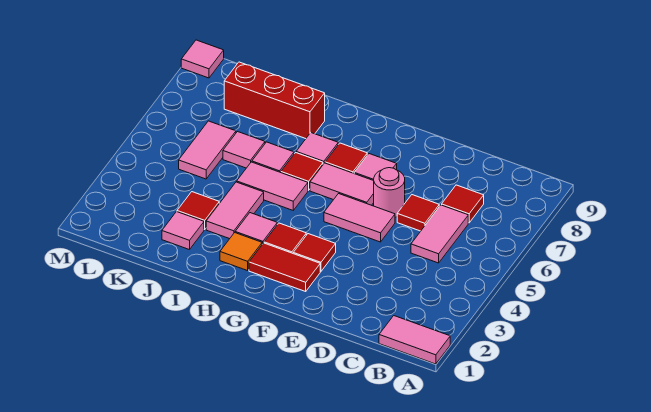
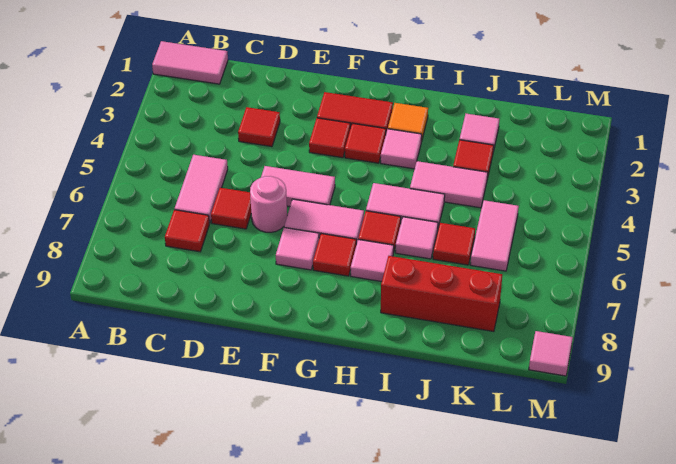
none -> red tile D3 level 1
pink tile I3:I4 level 1 -> pink tile I4:J4 level 1
pink tile J6 level 1 -> red tile J6 level 1

